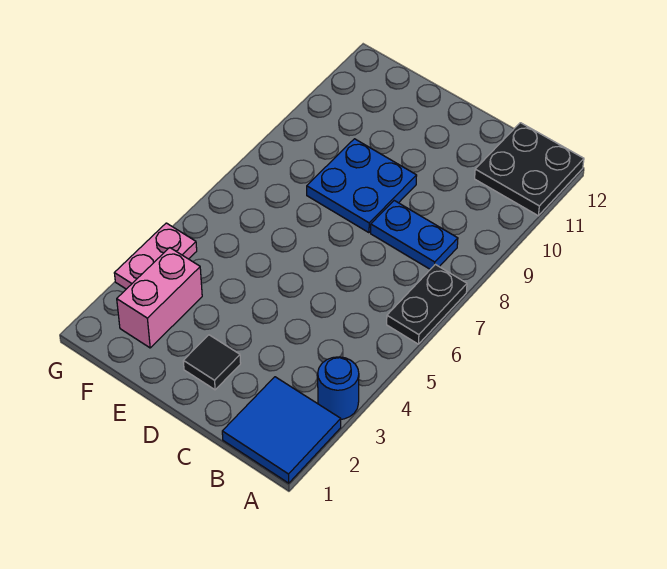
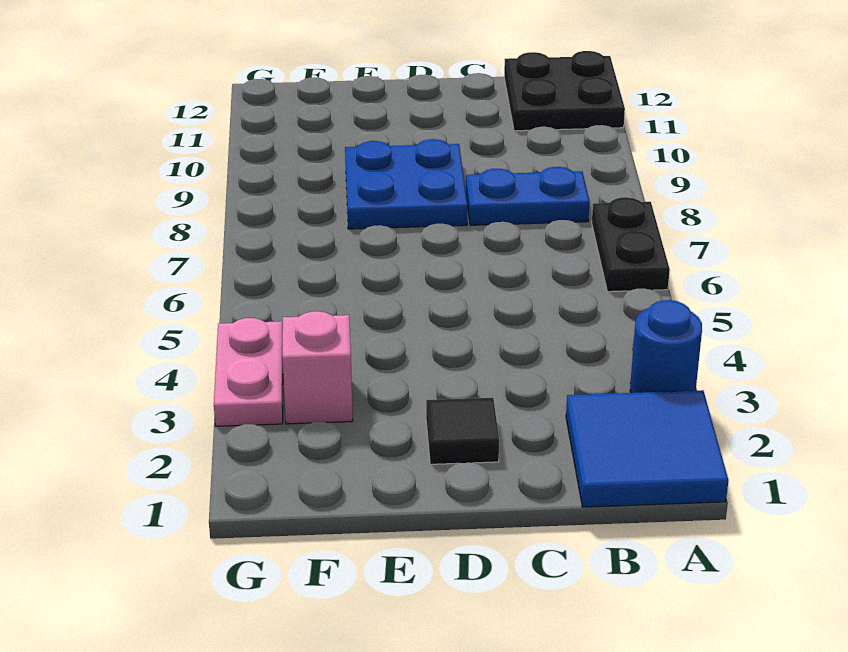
pink brick F2:F3 level 1 -> pink brick F3 level 1

